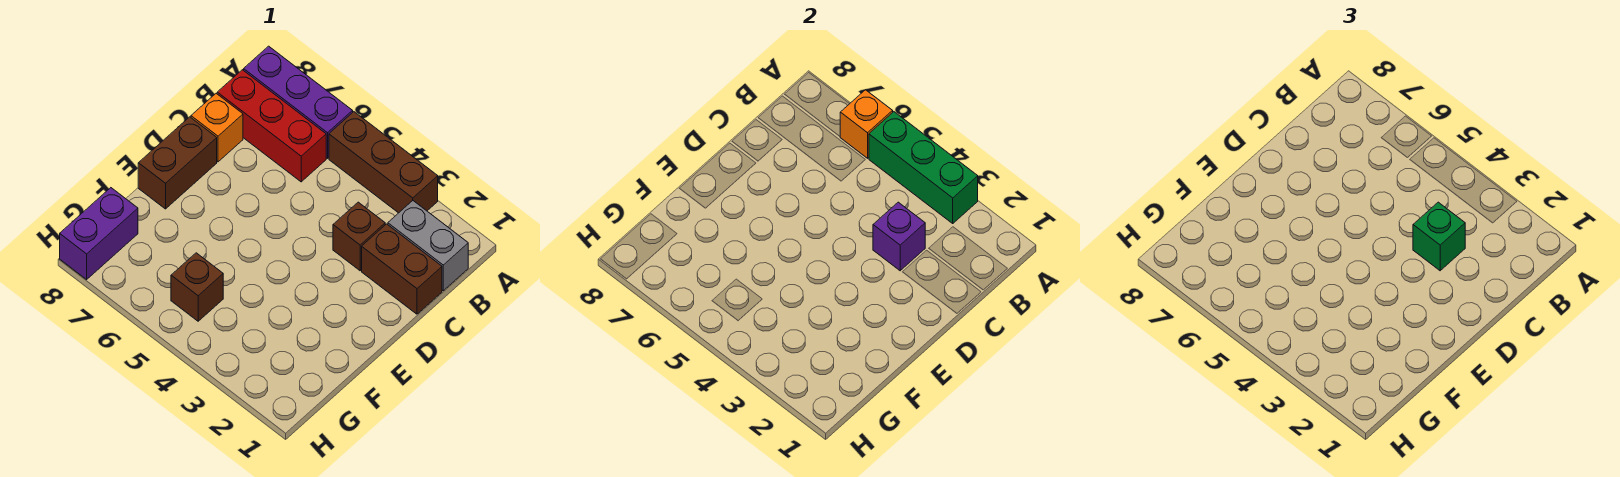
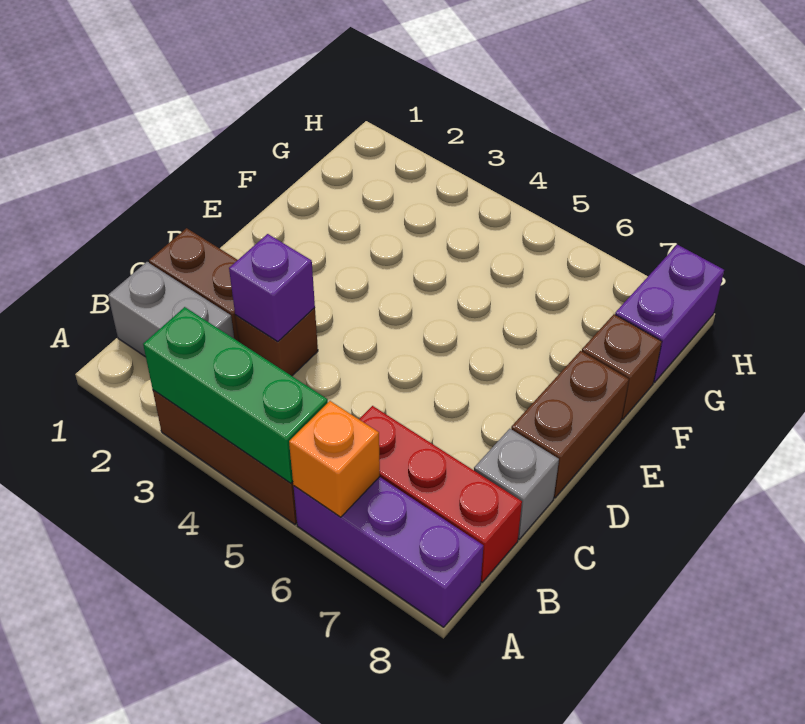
green brick C3 level 3 -> none
orange brick C8 level 1 -> grey brick C8 level 1
brown brick G5 level 1 -> brown brick F8 level 1

